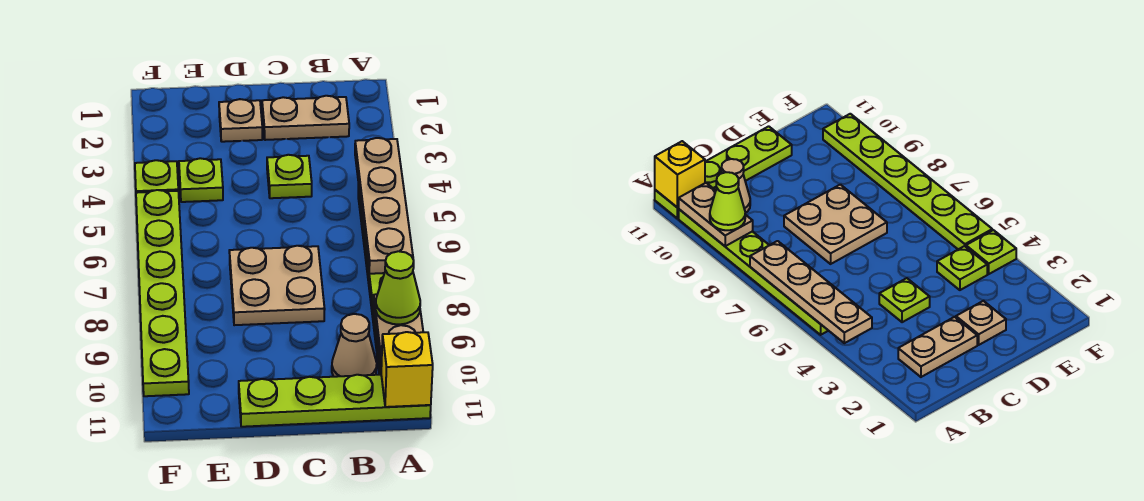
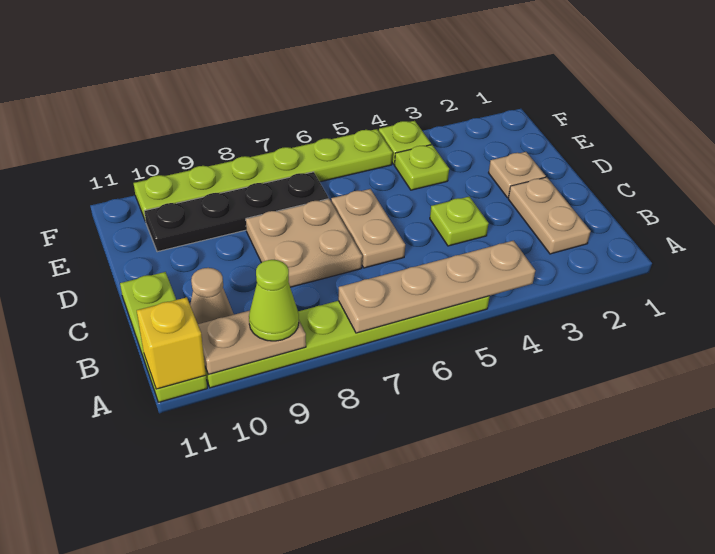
lime plate A11:D11 level 1 -> lime plate A11:C11 level 1
none -> tan plate C6:D6 level 1
none -> black plate E7:E10 level 1

